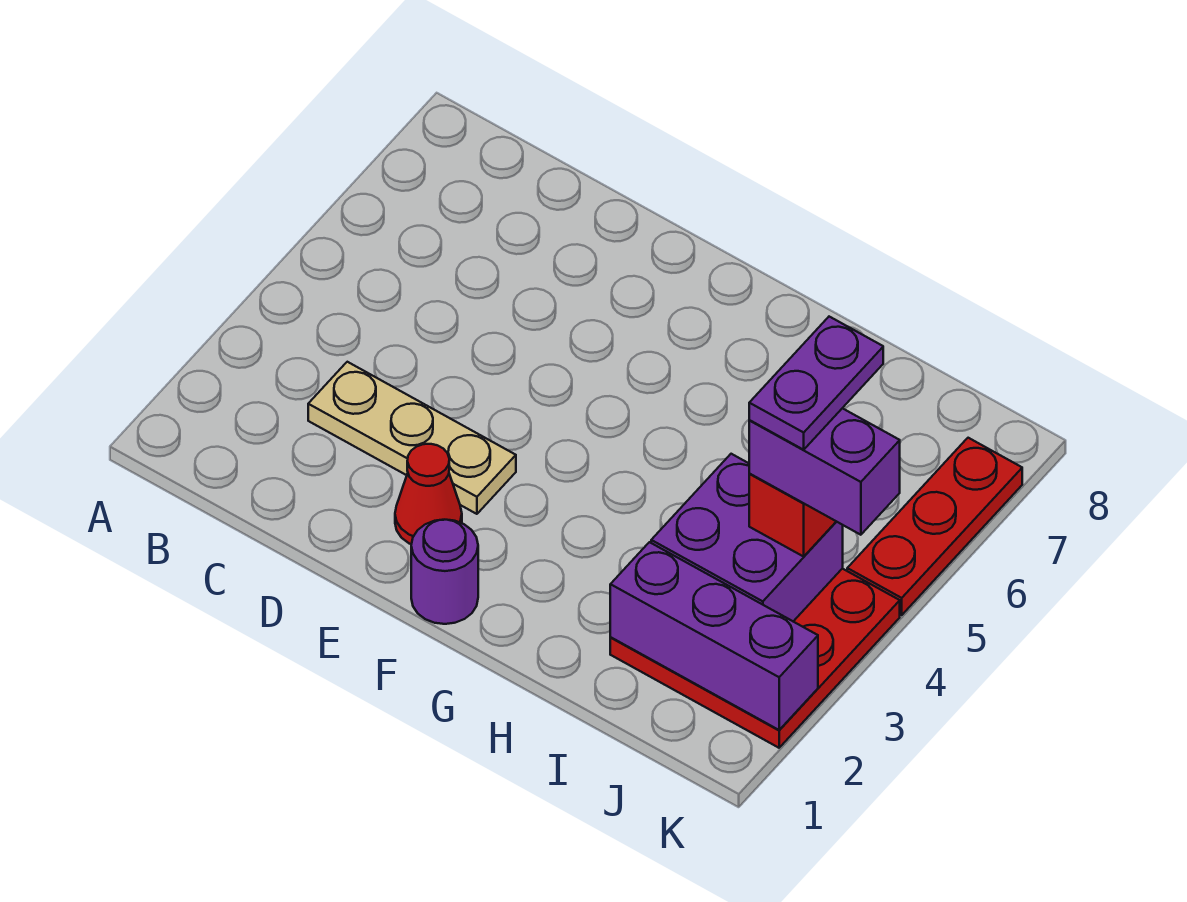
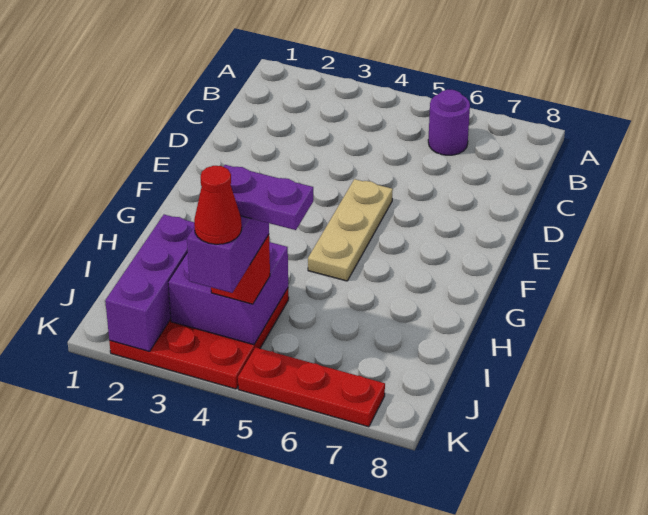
tan plate C3:E3 level 1 -> tan plate E5:G5 level 1
red cone E2 level 1 -> red cone K4 level 5
purple round brick F1 level 1 -> purple round brick B6 level 1

